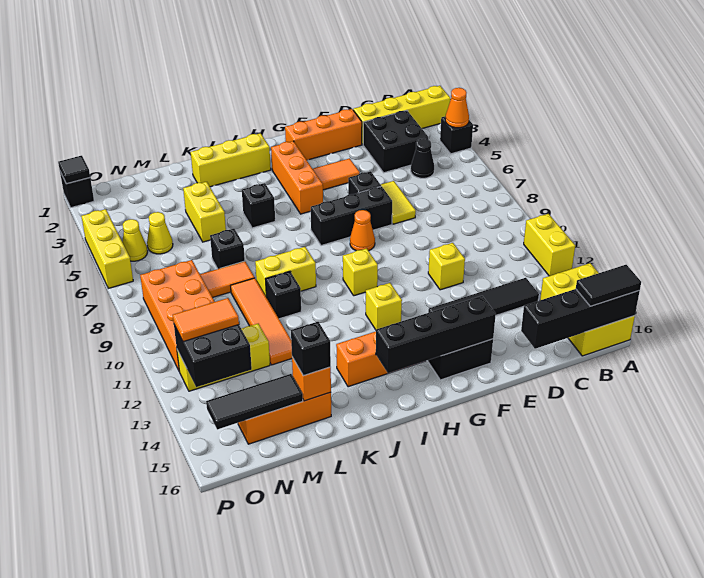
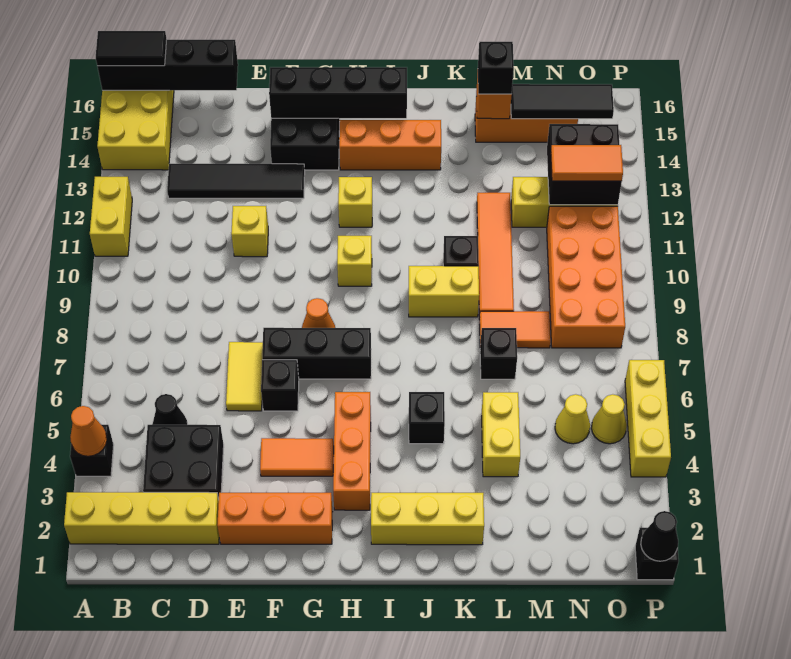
black tile P1 level 2 -> black cone P1 level 2

